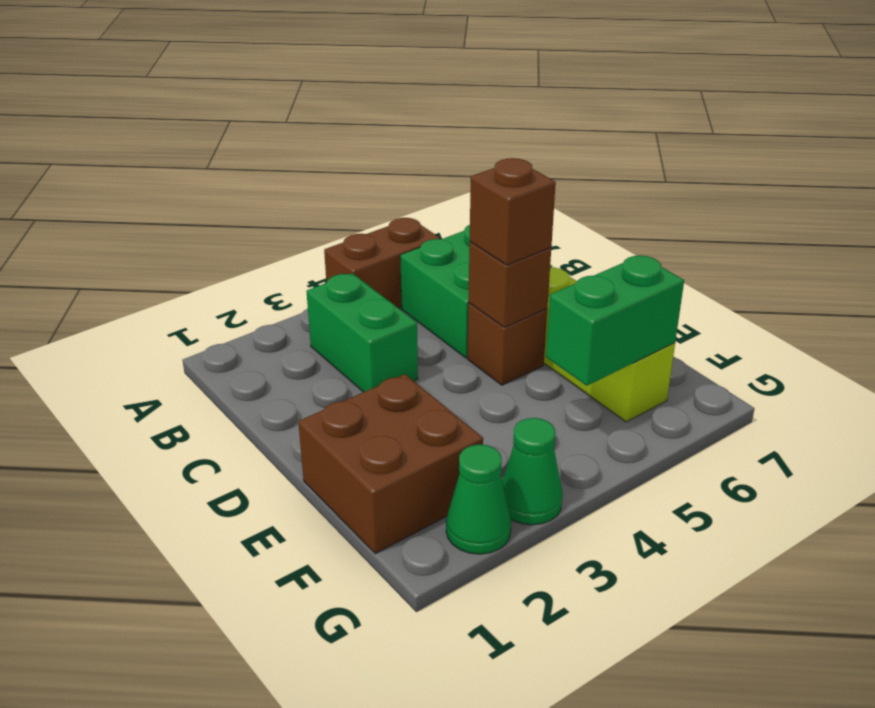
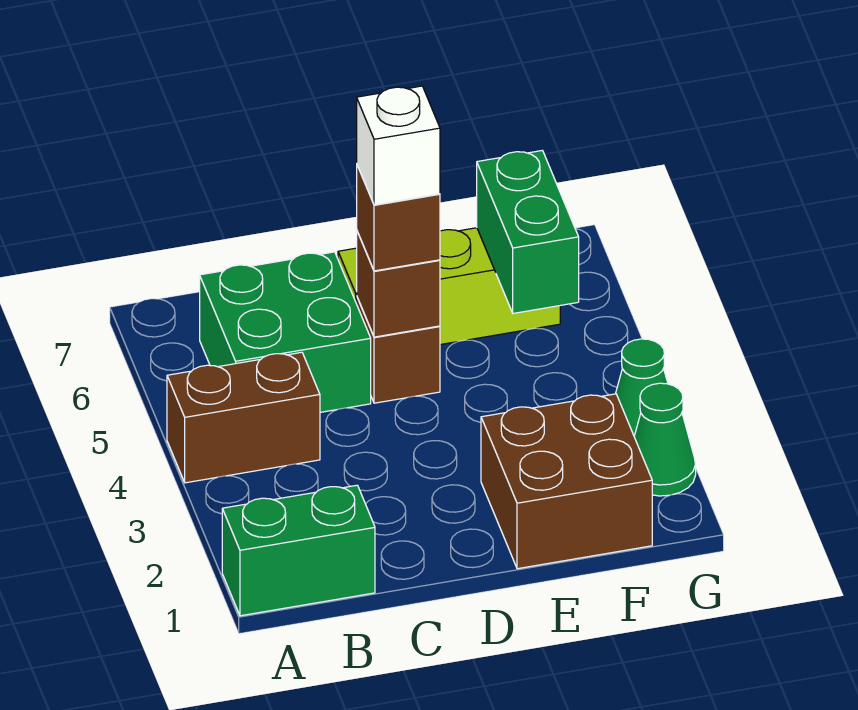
brown brick A4:A5 level 1 -> brown brick A4:B4 level 1
green brick B3:C3 level 1 -> green brick A1:B1 level 1
none -> white brick D5 level 4

